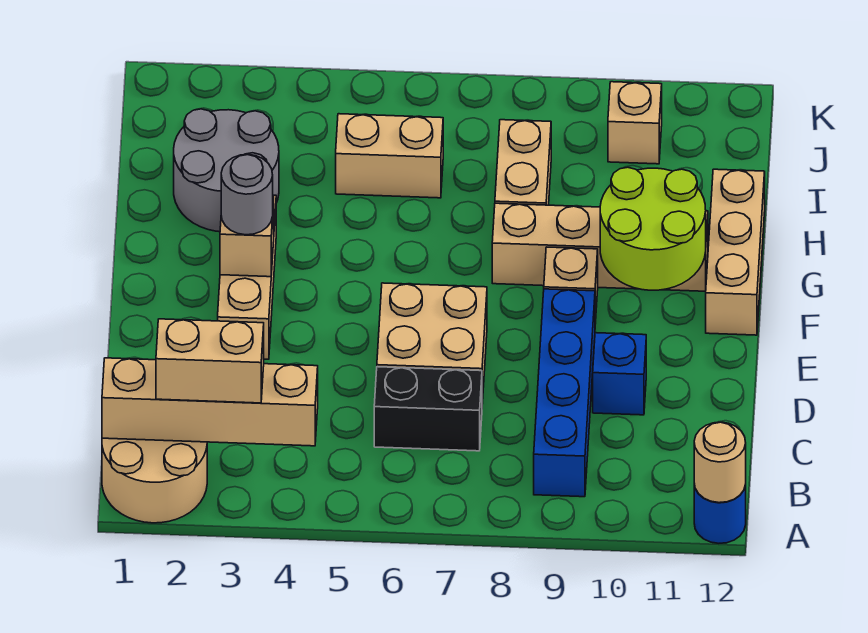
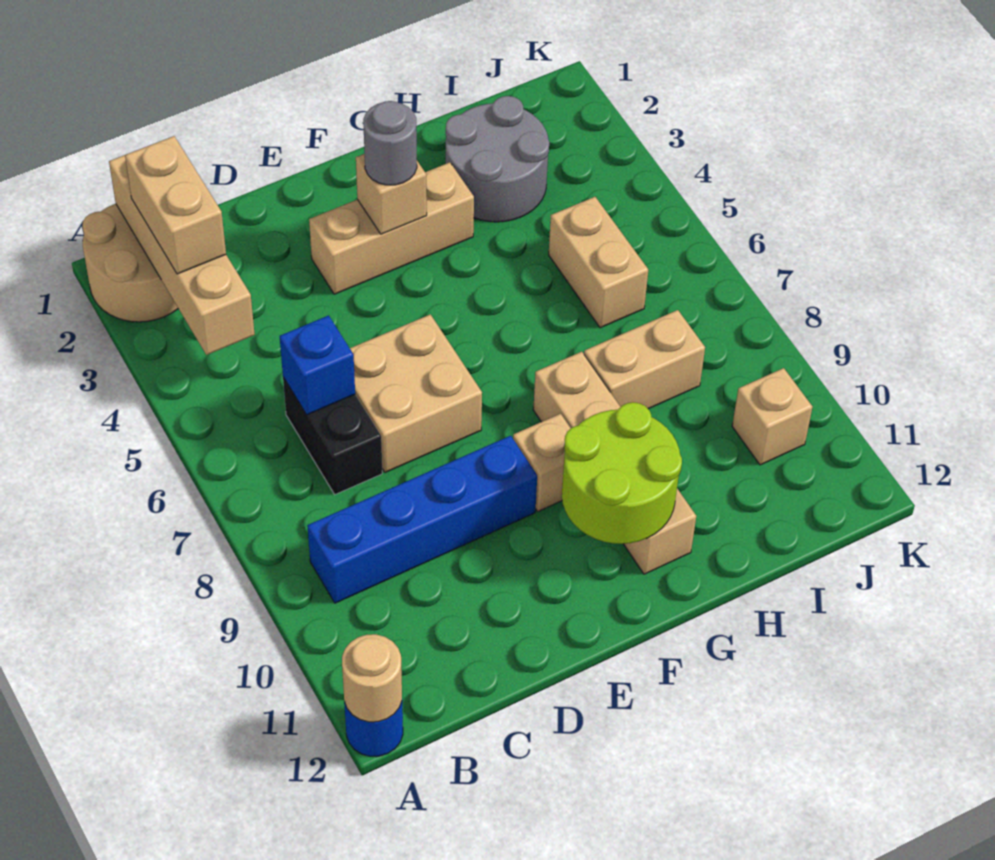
blue brick D10 level 1 -> blue brick C6 level 2
tan brick F12:H12 level 1 -> none

